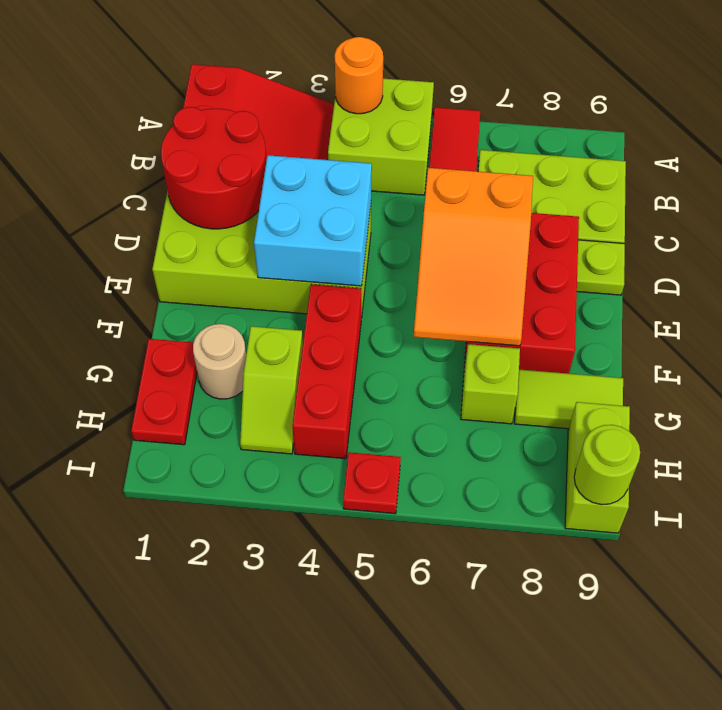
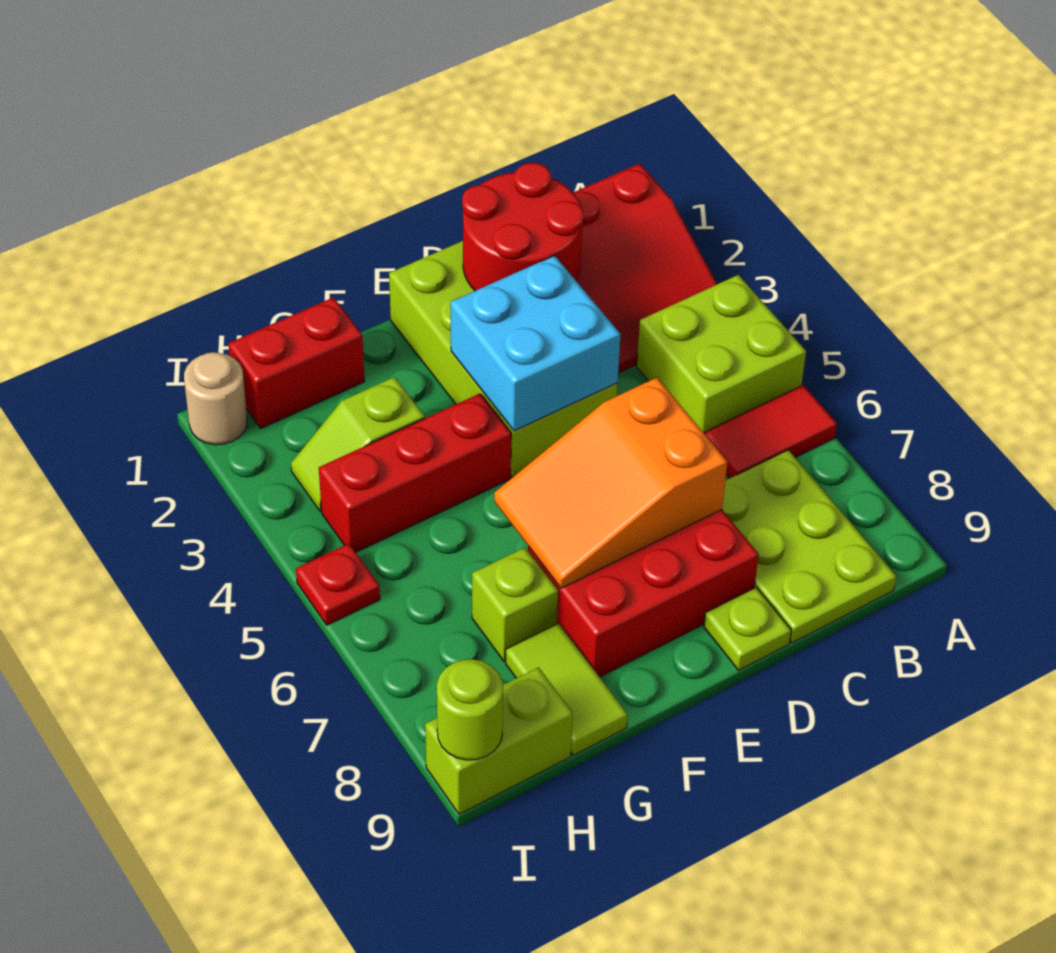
orange round brick A4 level 2 -> none
red plate G1:H1 level 1 -> red brick G1:H1 level 1
tan round brick G2 level 1 -> tan round brick I1 level 1

